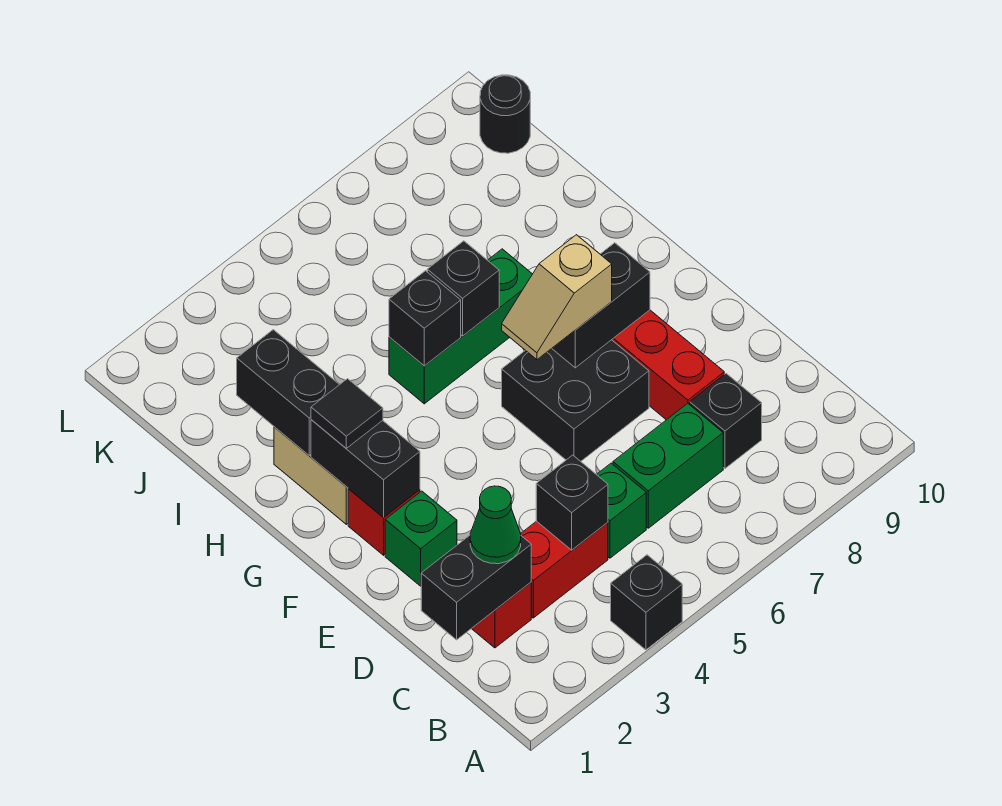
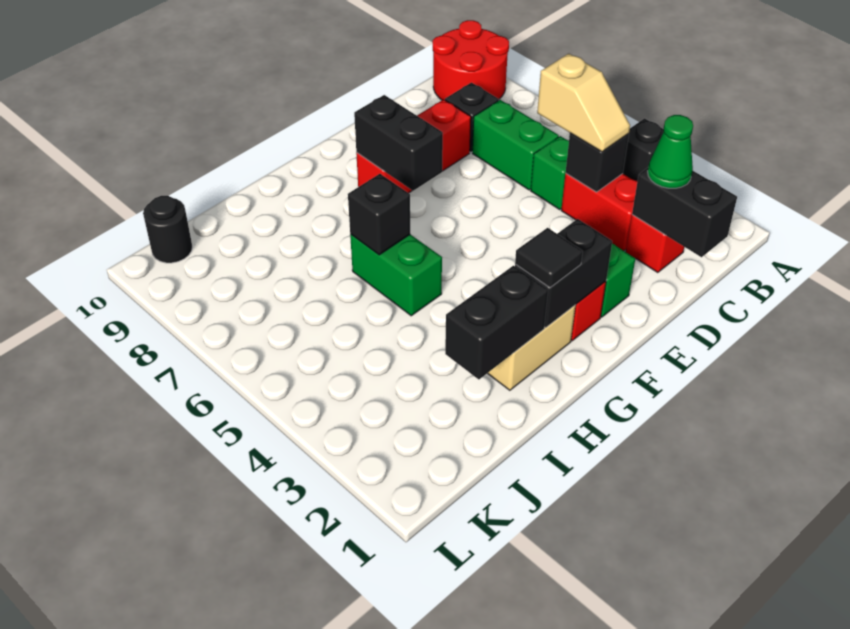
none -> red round brick A9:B10 level 1
black brick E6:F7 level 1 -> none
tan slope F6:F7 level 3 top 7 -> tan slope C4:C5 level 3 top 5
green brick H5:H7 level 1 -> green brick H5:H6 level 1
black brick H5 level 2 -> none

